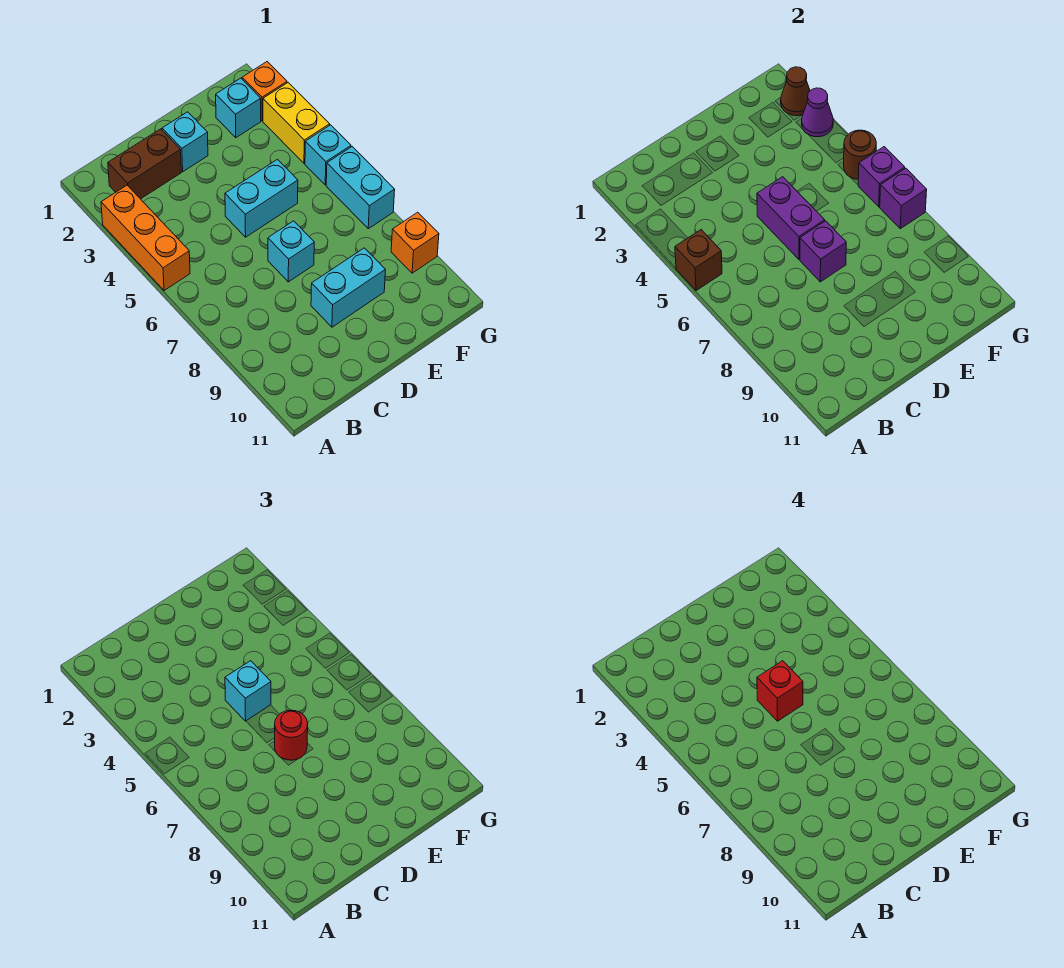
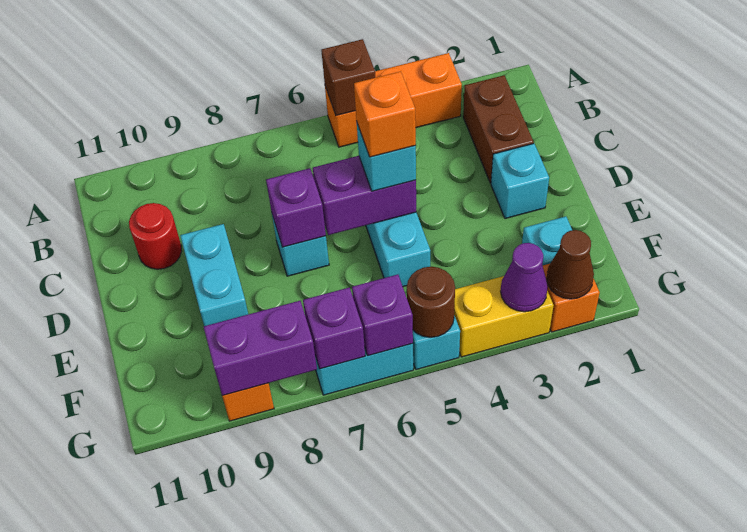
red brick D5 level 4 -> orange brick D5 level 4
red round brick D7 level 3 -> red round brick C10 level 1
none -> purple brick G8:G9 level 2

